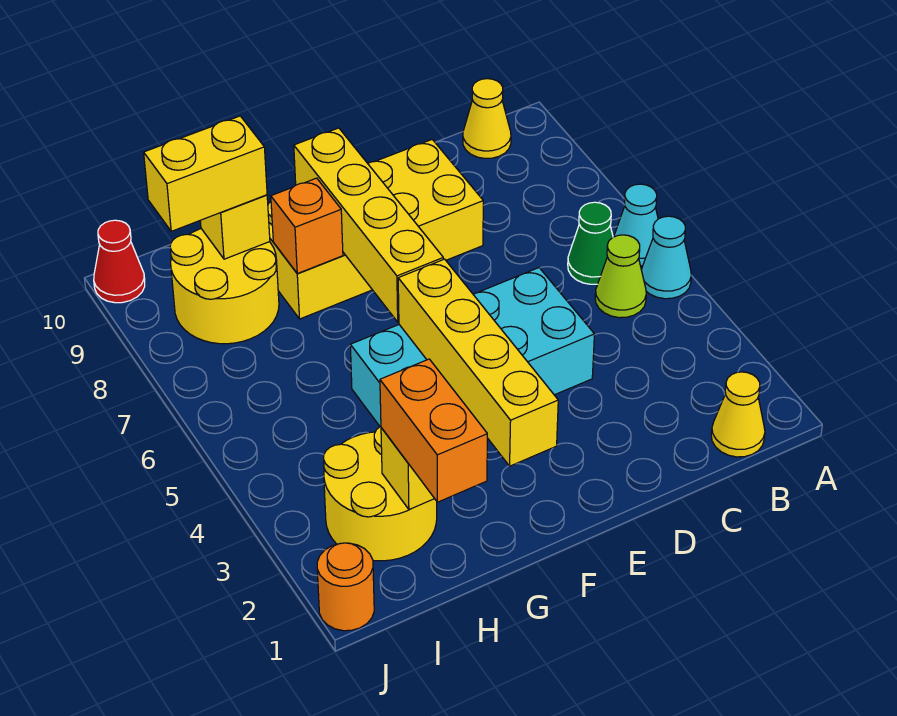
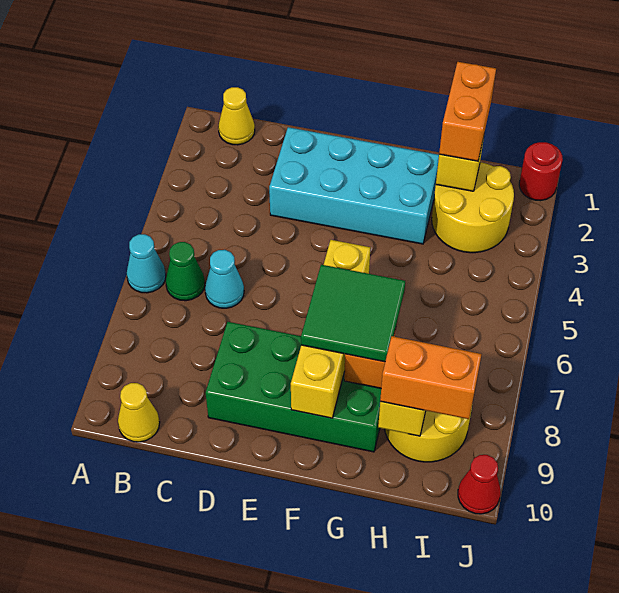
cyan cone A5 level 1 -> cyan cone C6 level 1
lime cone B5 level 1 -> none
cyan brick D4:G5 level 1 -> cyan brick D2:G3 level 1
yellow brick D8:G9 level 1 -> green brick D8:G9 level 1
yellow brick F2:F5 level 2 -> none
none -> green tile F7:G8 level 3
yellow brick H9:I9 level 3 -> orange brick H9:I9 level 3
orange round brick J1 level 1 -> red round brick J1 level 1

